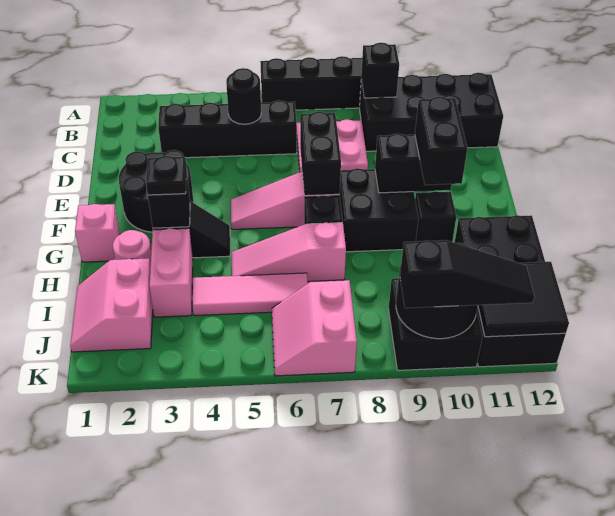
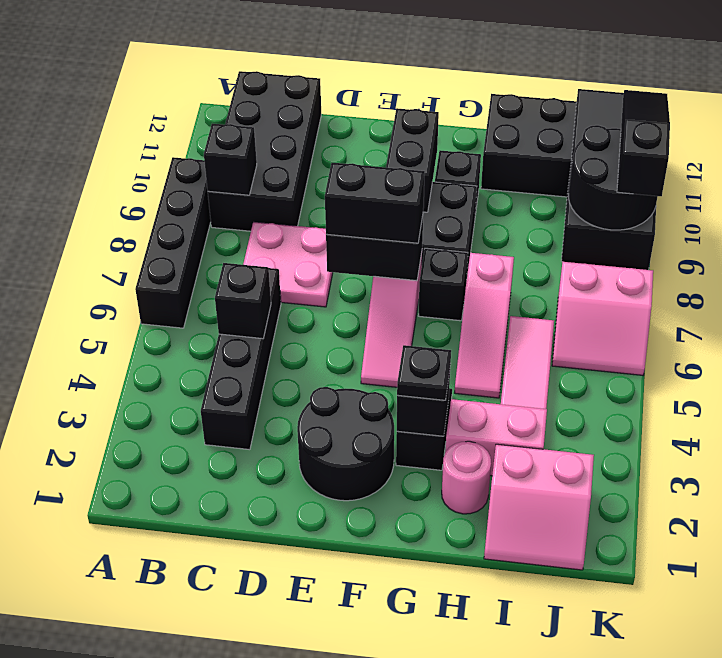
black round brick C5 level 2 -> black brick C5 level 2
black brick F10:G10 level 3 -> black brick E7:F7 level 3
pink brick G1 level 1 -> none

